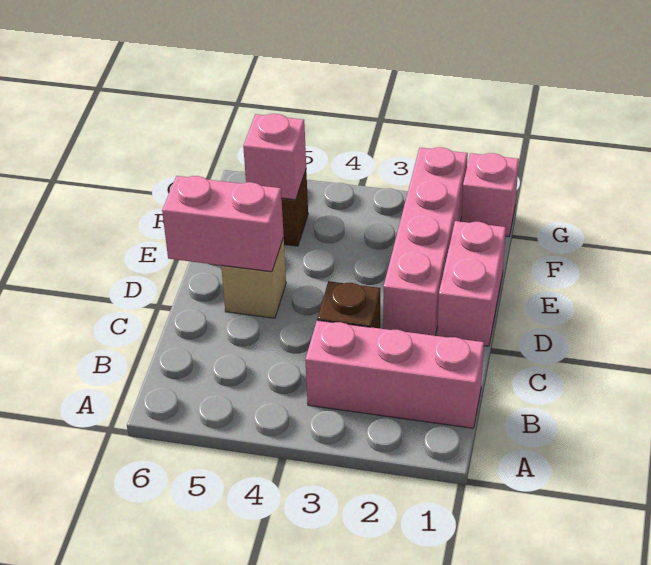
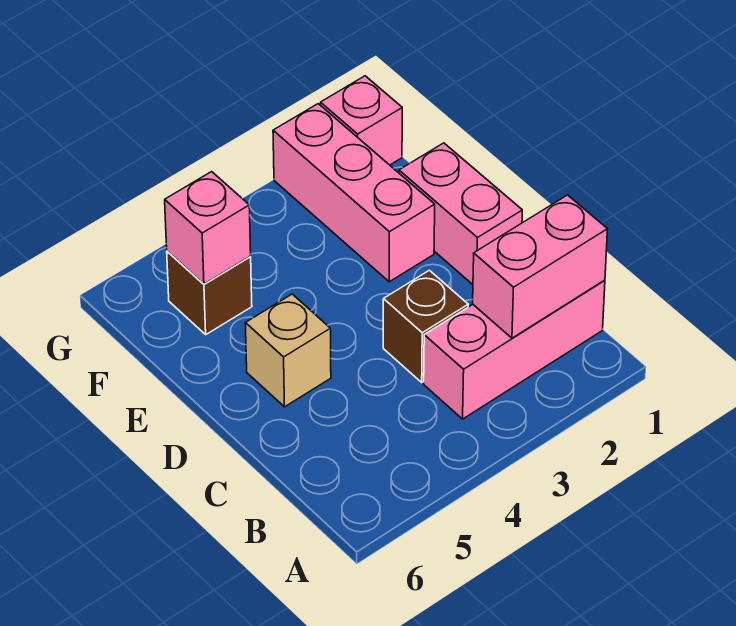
pink brick D2:G2 level 1 -> pink brick E2:G2 level 1
pink brick D5:D6 level 2 -> pink brick B1:B2 level 2

